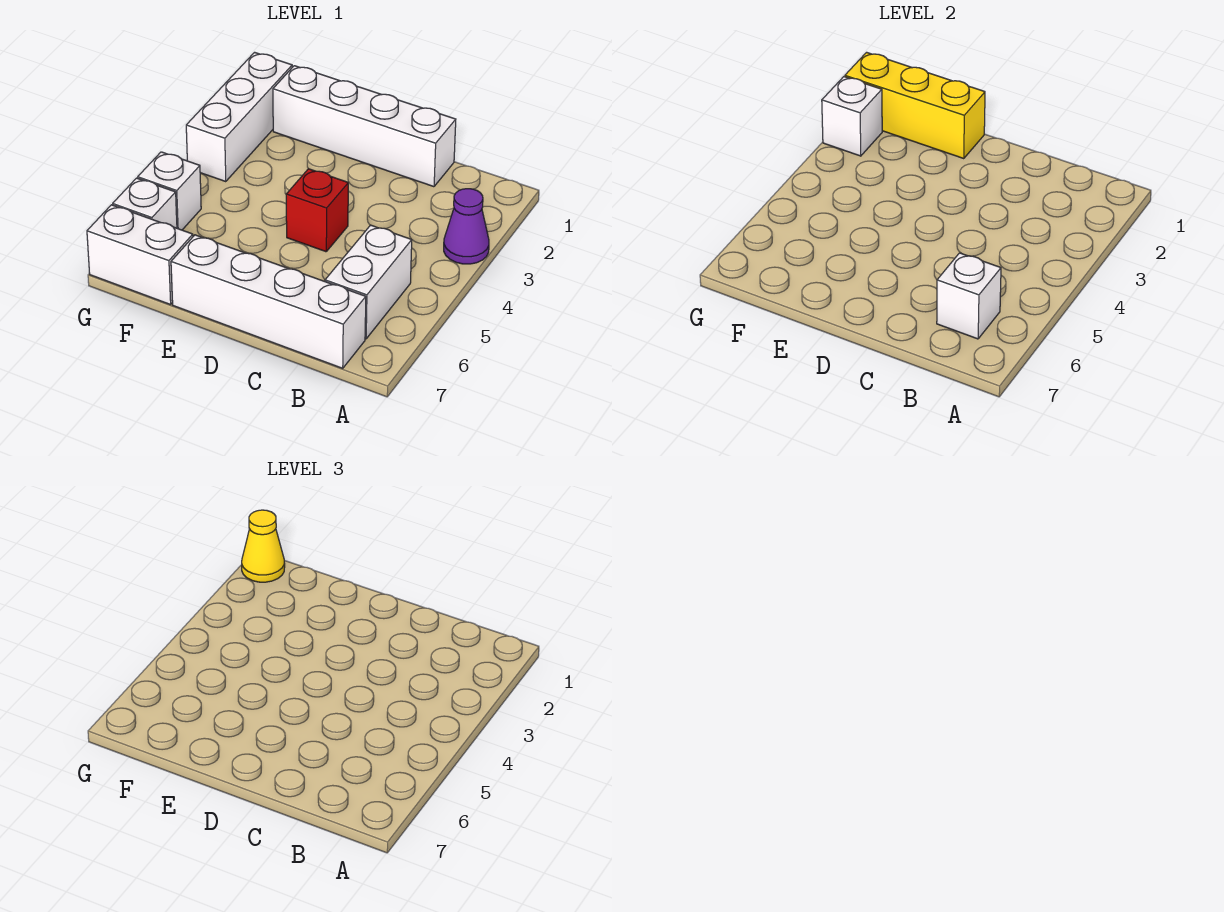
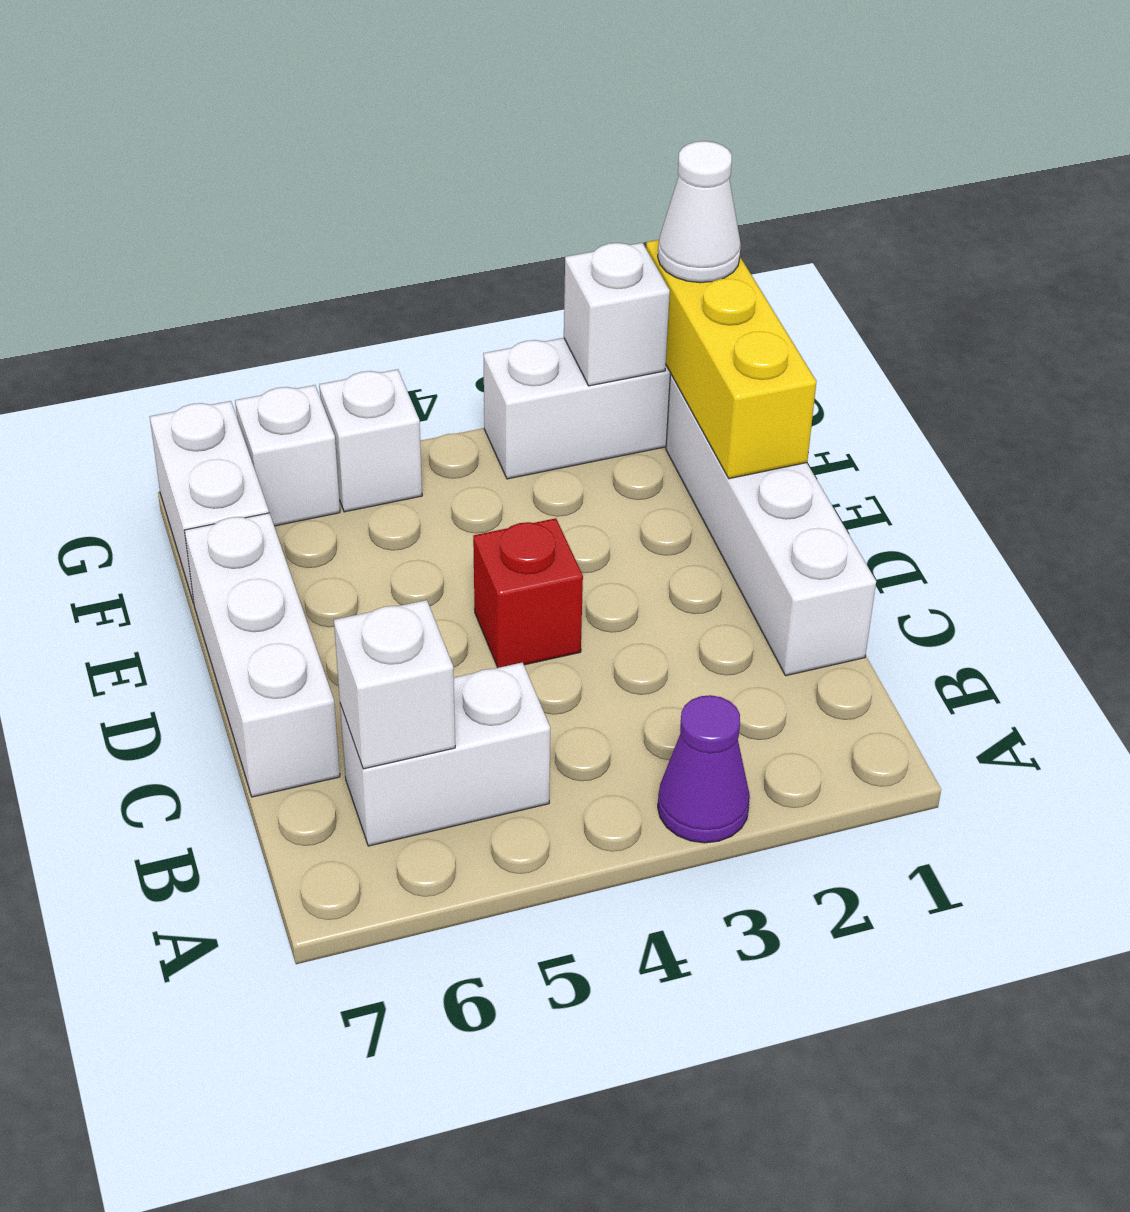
white brick B7:E7 level 1 -> white brick C7:E7 level 1
yellow cone G1 level 3 -> white cone G1 level 3

